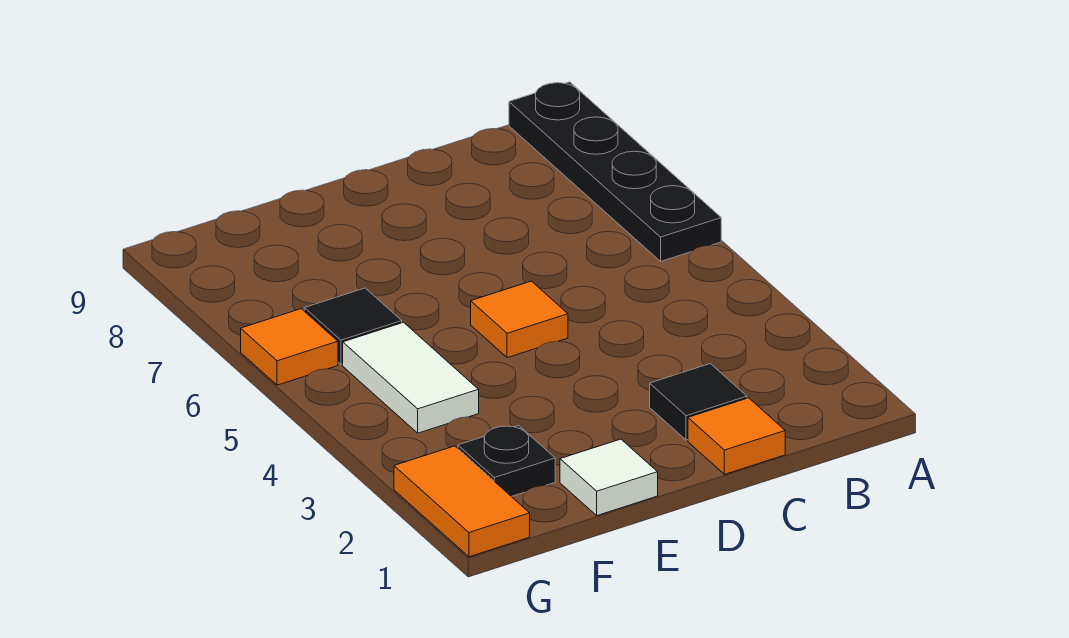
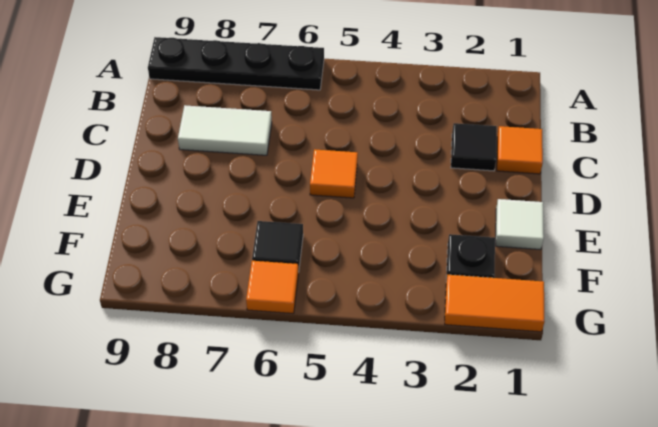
white tile F4:F5 level 1 -> white tile C7:C8 level 1

